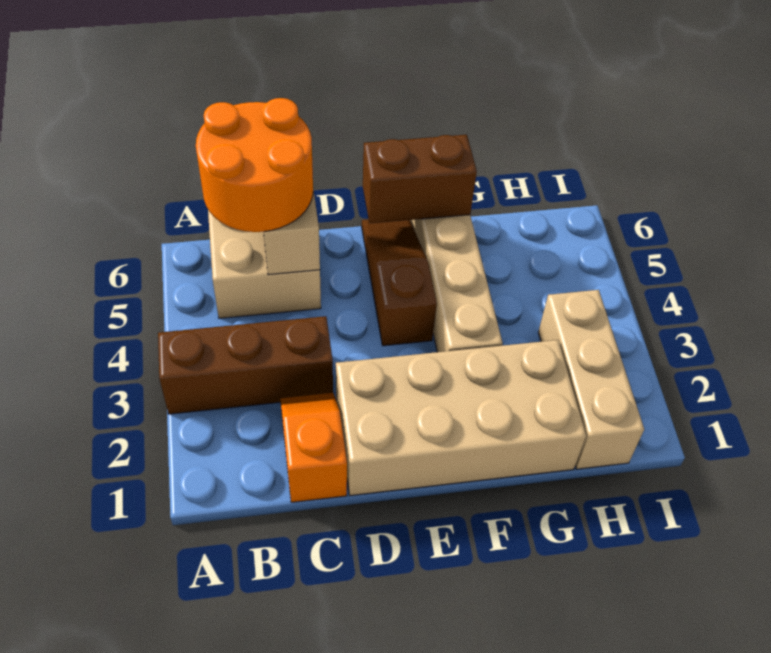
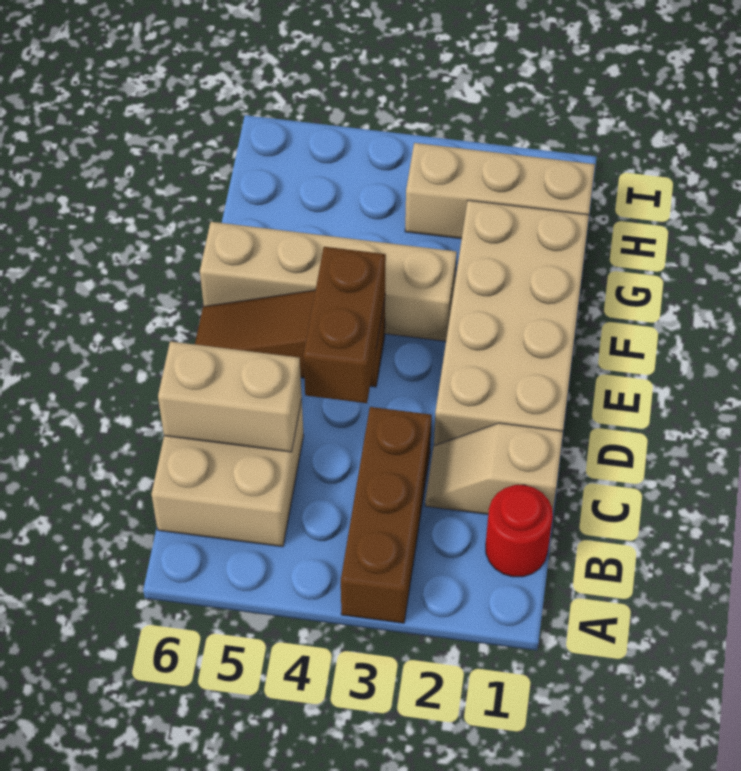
none -> red round brick B1 level 1
orange round brick B5:C6 level 3 -> none
orange slope C1:C2 level 1 top 1 -> tan slope C1:C2 level 1 top 1
brown brick E6:F6 level 2 -> brown brick D4:E4 level 2

